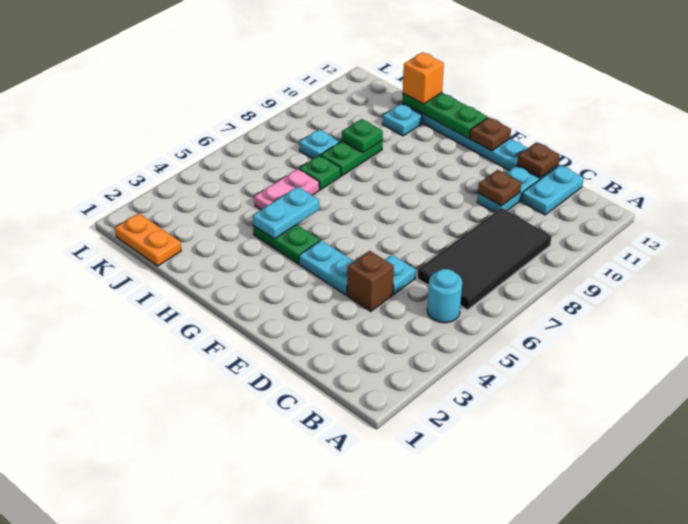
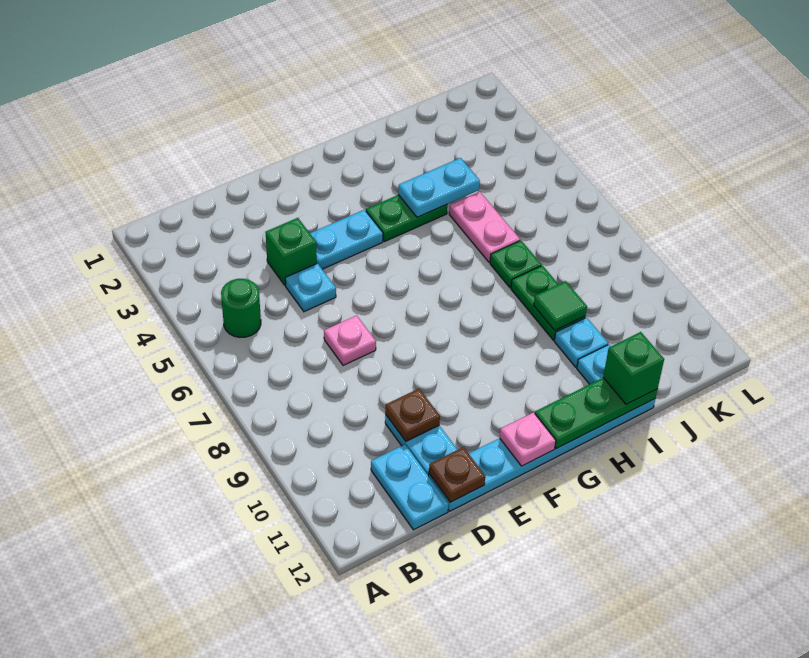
cyan round brick B5 level 1 -> green round brick B5 level 1
black tile B6:C9 level 1 -> none
brown brick D4 level 1 -> green brick D4 level 1
none -> pink plate D7 level 1
brown plate F12 level 2 -> pink plate F12 level 2
cyan plate H4:H5 level 2 -> cyan plate H4:I4 level 2
green plate I9 level 2 -> green tile I9 level 2
orange brick I12 level 3 -> green brick I12 level 3
orange plate J1:K1 level 1 -> none
cyan plate J8 level 1 -> cyan plate I10 level 1

